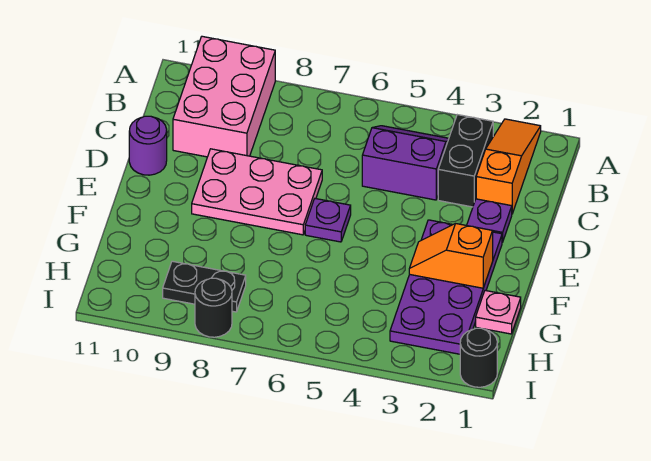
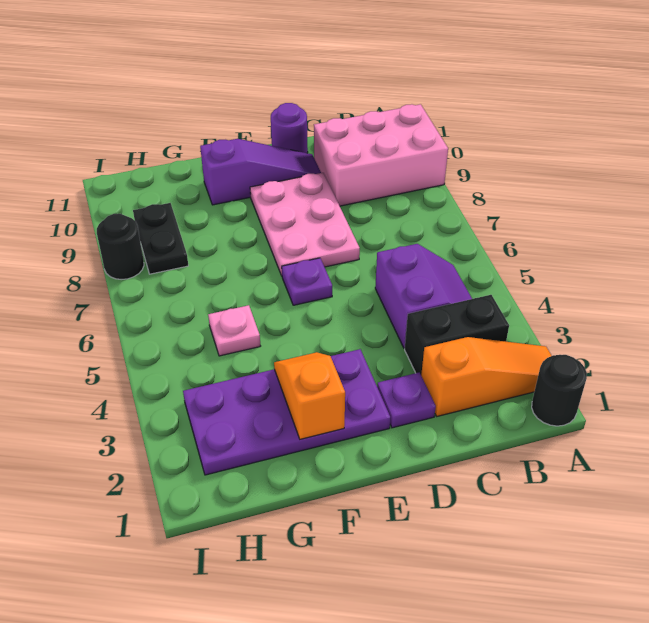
none -> purple slope D10:F10 level 1 top F
pink plate G1 level 1 -> pink plate G5 level 1
black round brick I1 level 1 -> black round brick A1 level 1

